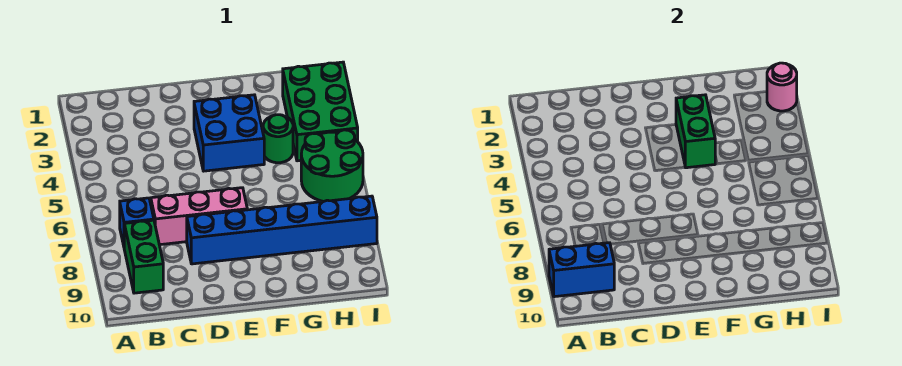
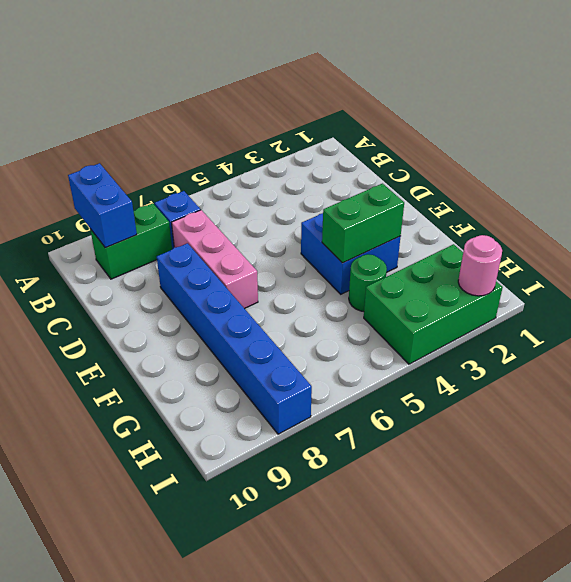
green round brick H5:I6 level 1 -> none

